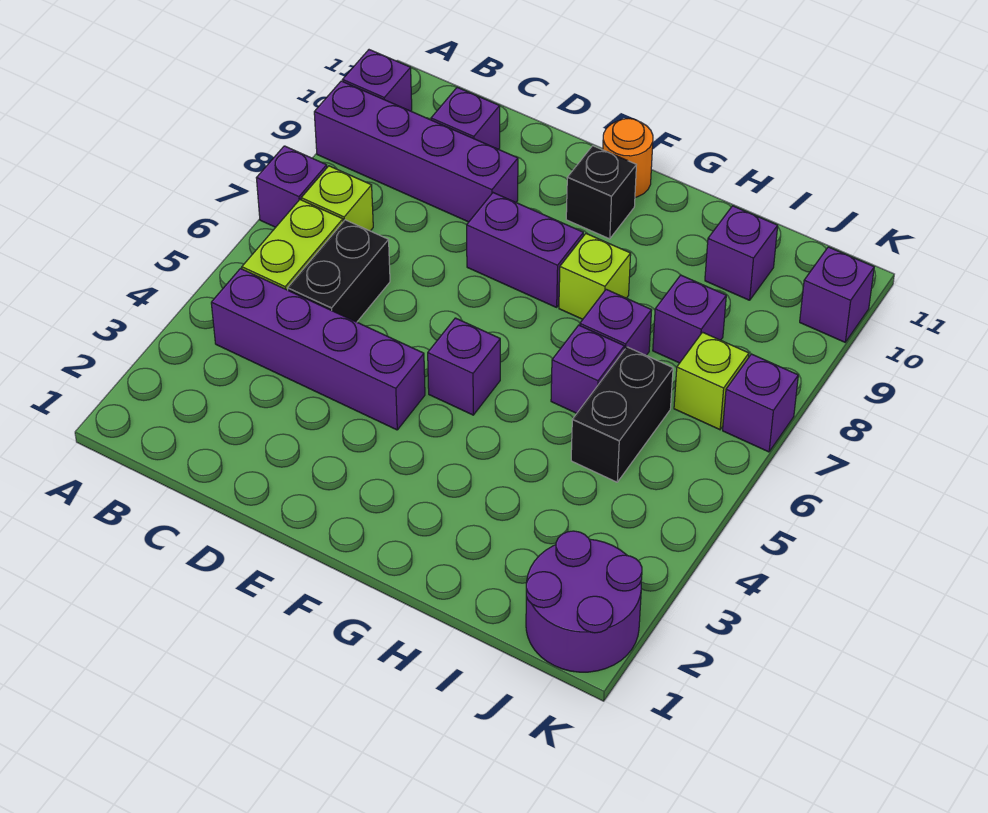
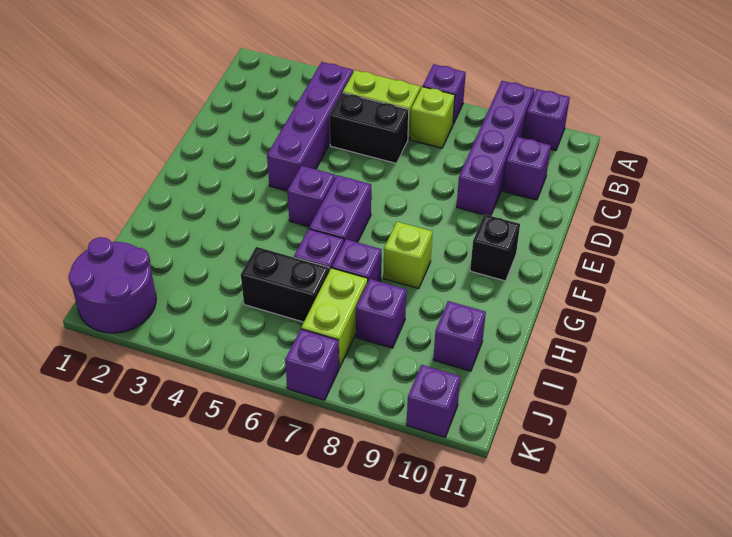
purple brick E8:F8 level 1 -> purple brick F6:G6 level 1
orange round brick F11 level 1 -> none
lime brick J7 level 1 -> lime brick I7:J7 level 1

